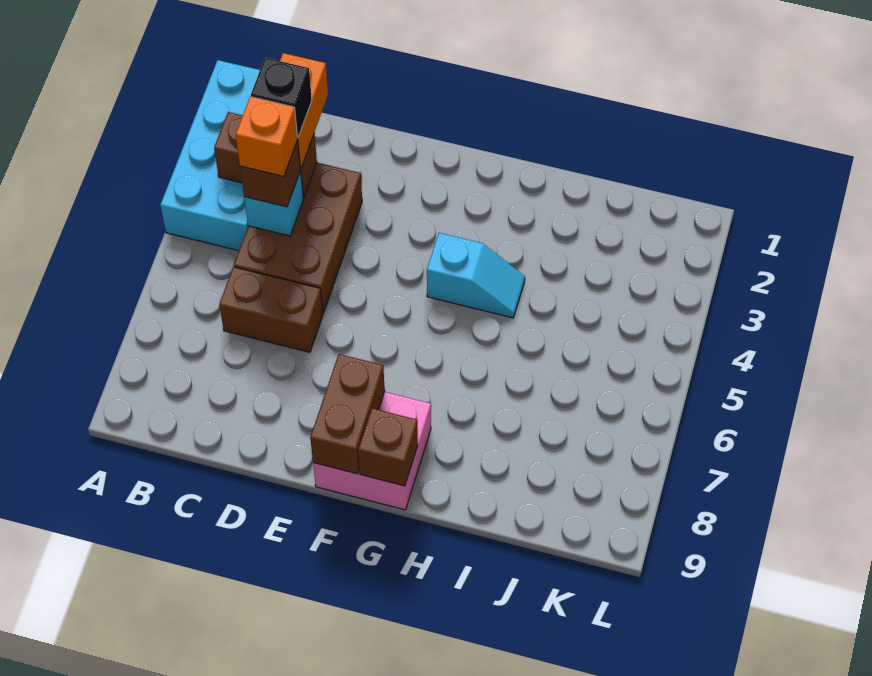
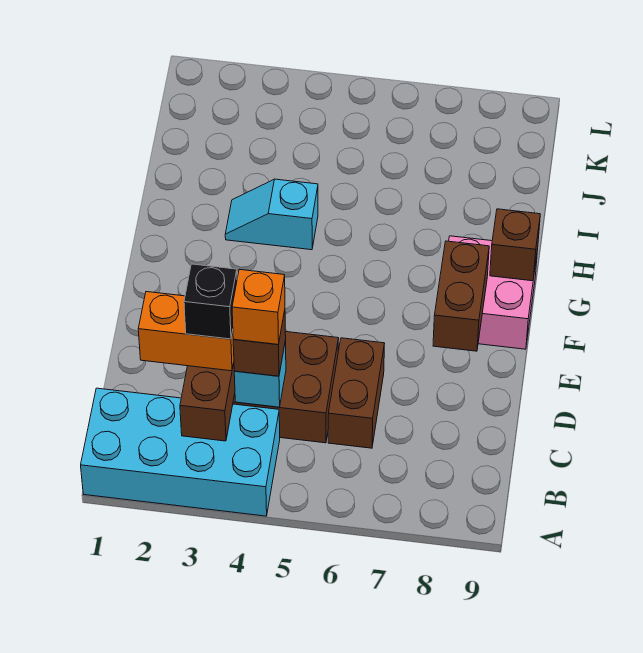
brown brick F8:F9 level 2 -> brown brick E8:F8 level 2
cyan slope G4:H4 level 1 top G -> cyan slope H3:H4 level 1 top 4

